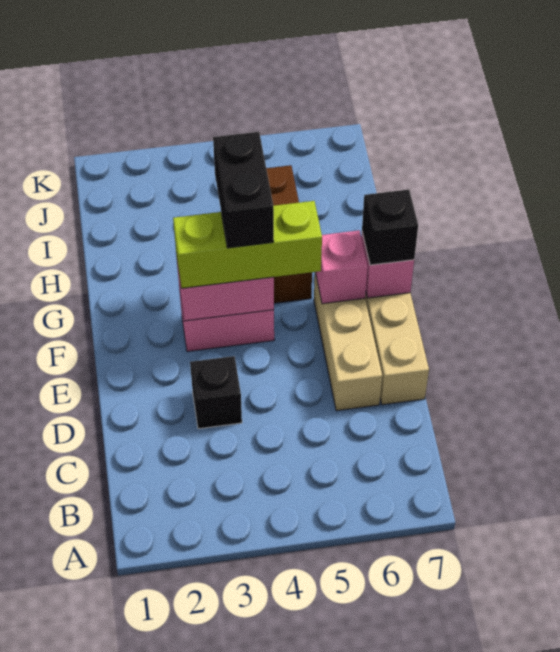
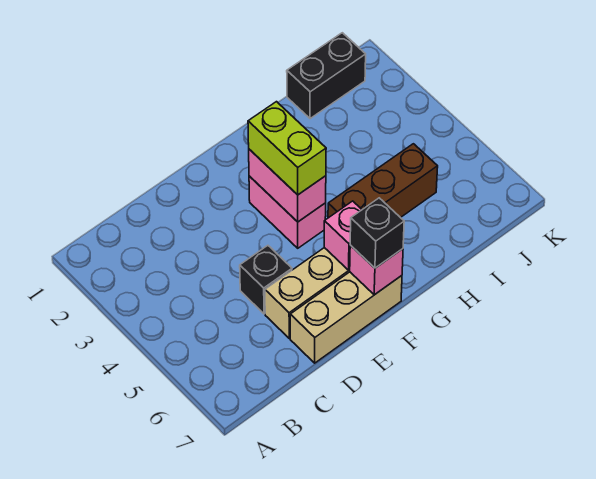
black brick D3 level 1 -> black brick D5 level 1
lime brick F3:F5 level 3 -> lime brick F3:F4 level 3
black brick F4:G4 level 4 -> black brick I1:J1 level 1

